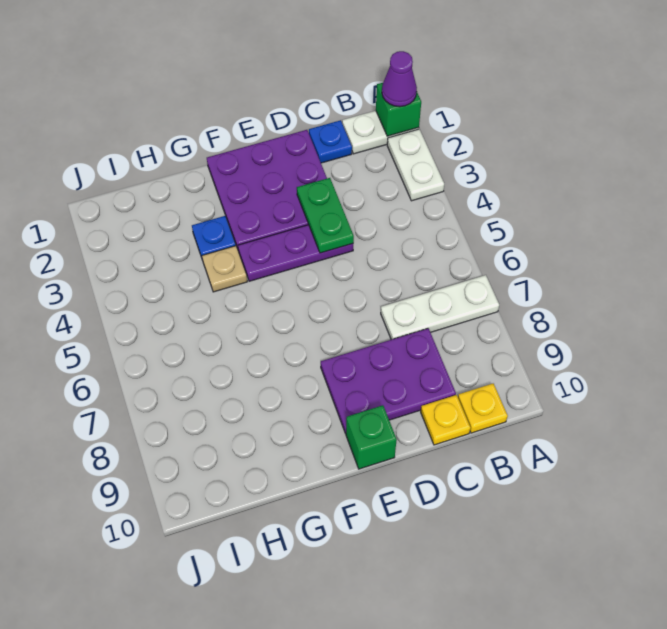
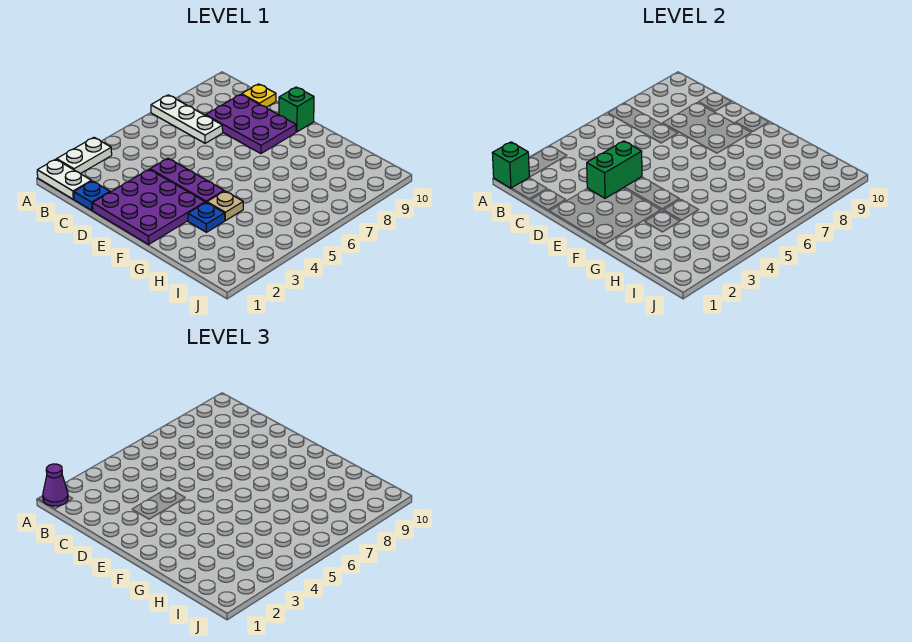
yellow plate B10 level 1 -> none
green plate D3:D4 level 2 -> green brick D3:D4 level 2

